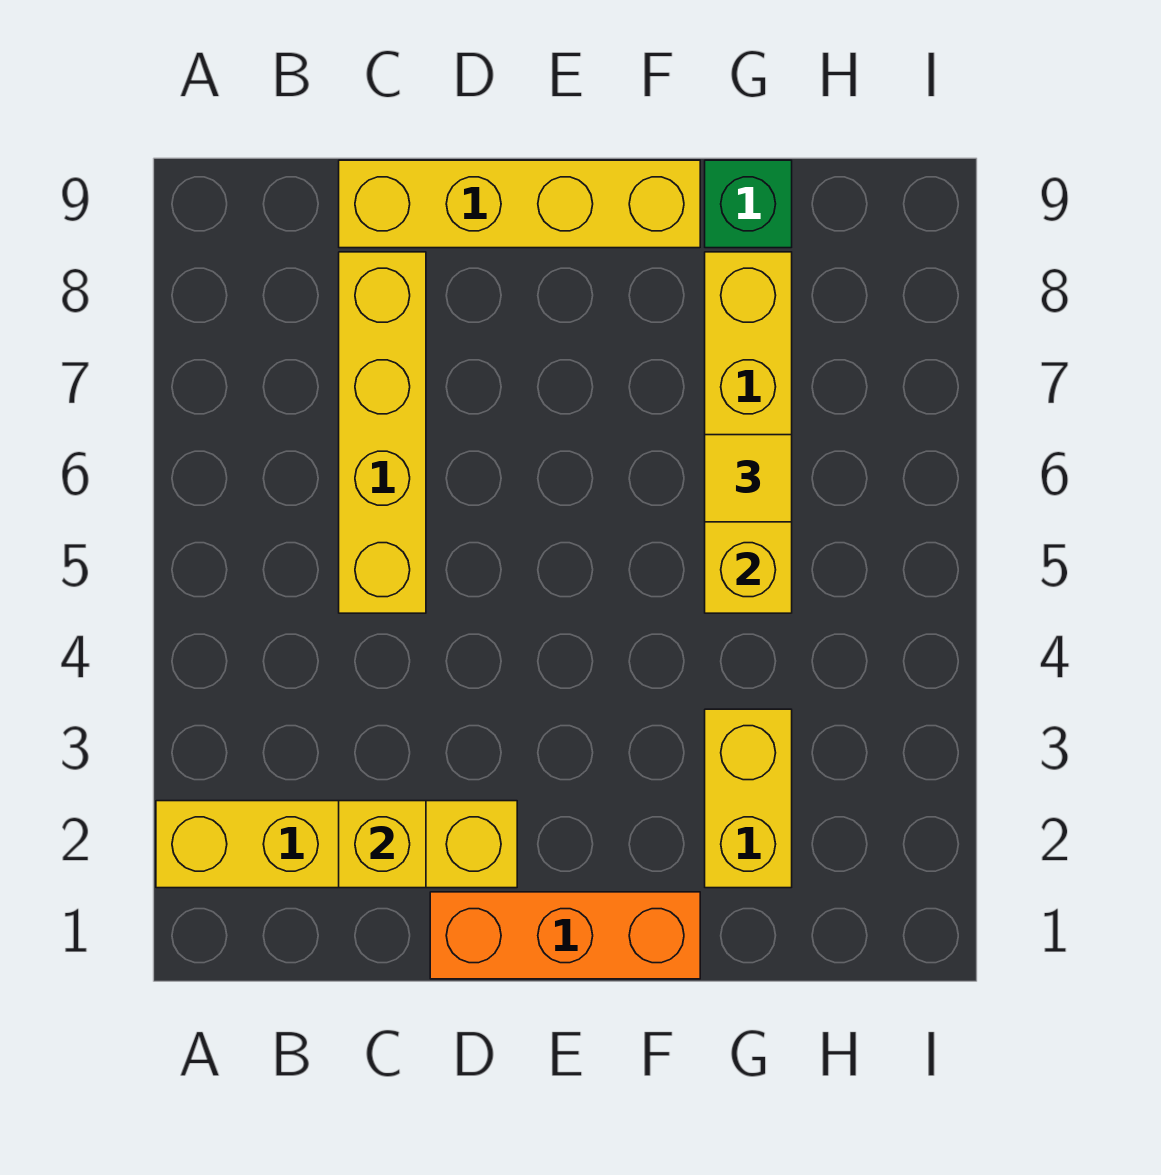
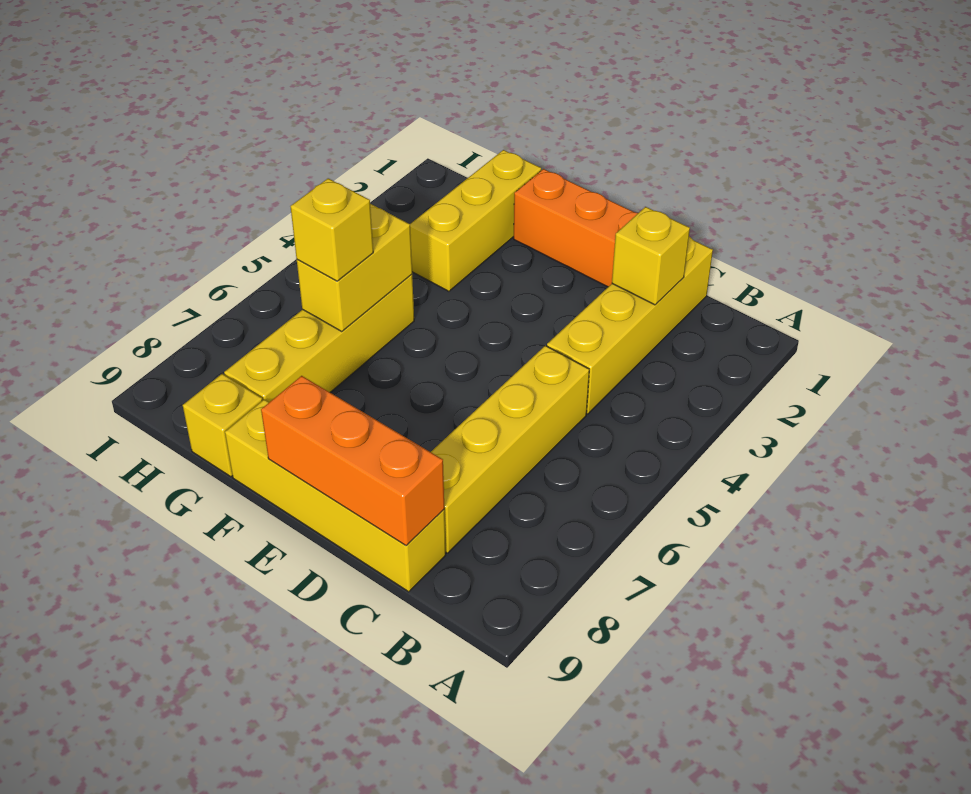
yellow brick A2:D2 level 1 -> yellow brick C1:C4 level 1
none -> orange brick C9:E9 level 2
yellow brick G2:G3 level 1 -> yellow brick G1:G3 level 1
yellow tile G6 level 3 -> yellow brick G6 level 3
green brick G9 level 1 -> yellow brick G9 level 1

